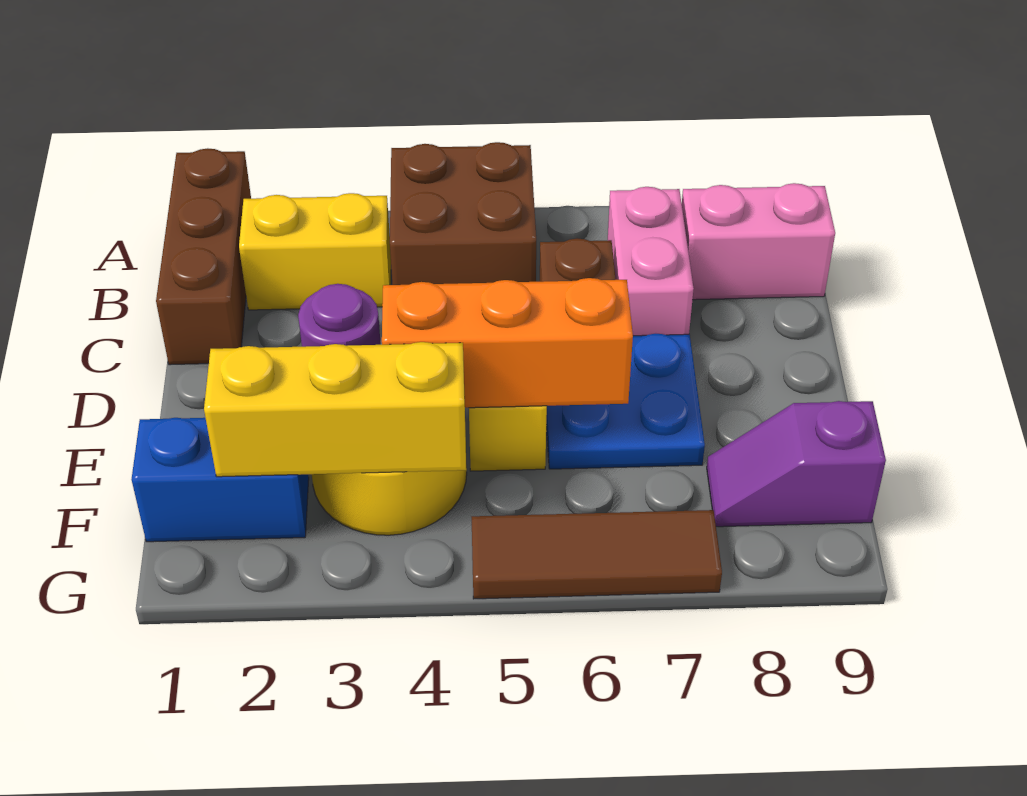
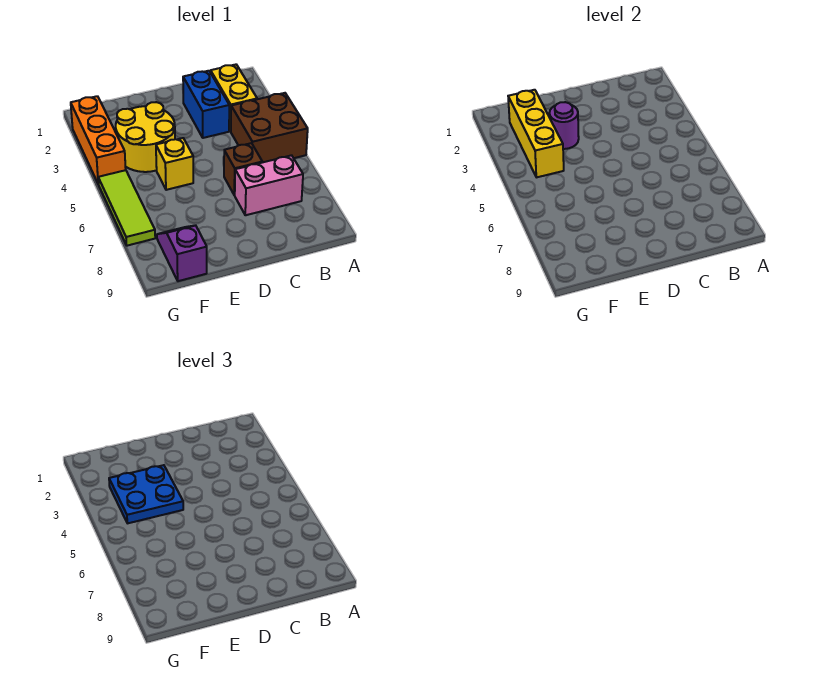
brown brick A1:C1 level 1 -> none
pink brick B8:B9 level 1 -> none
blue plate D6:E7 level 1 -> blue plate E3:F4 level 3
orange brick E4:E6 level 2 -> orange brick G2:G4 level 1
blue brick F1:F2 level 1 -> blue brick C2:C3 level 1
brown tile G5:G7 level 1 -> lime tile G5:G7 level 1

